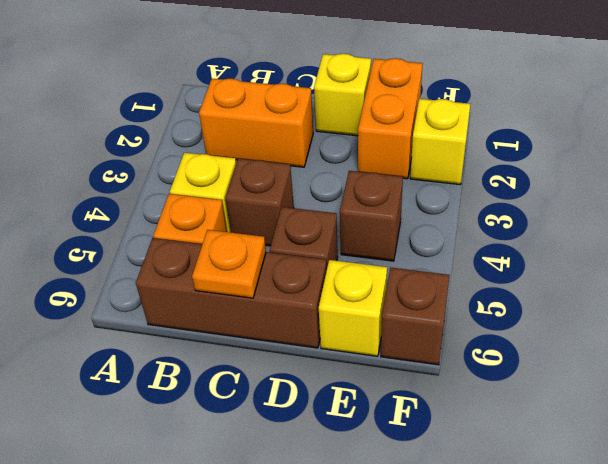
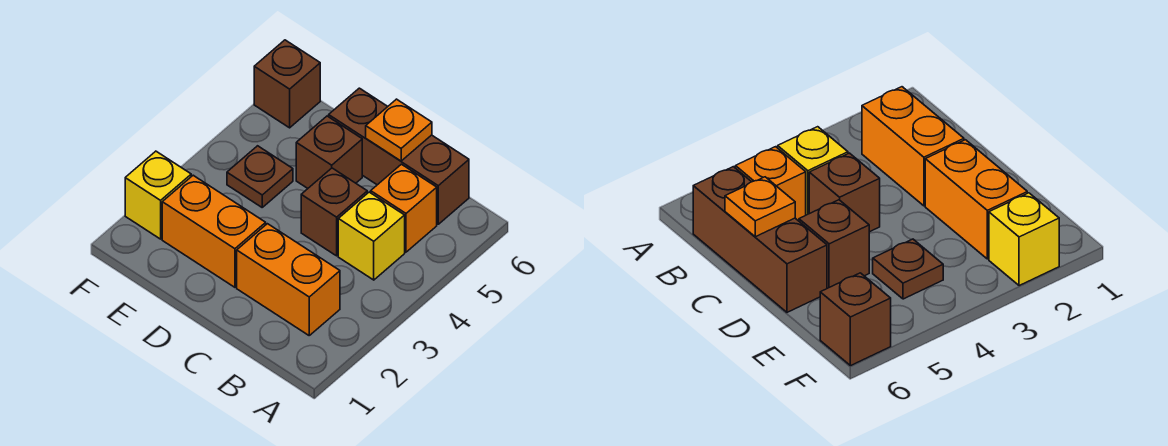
yellow brick D1 level 1 -> none
orange brick E1:E2 level 1 -> orange brick D2:E2 level 1
brown brick E4 level 1 -> brown plate E4 level 1
yellow brick E6 level 1 -> none

